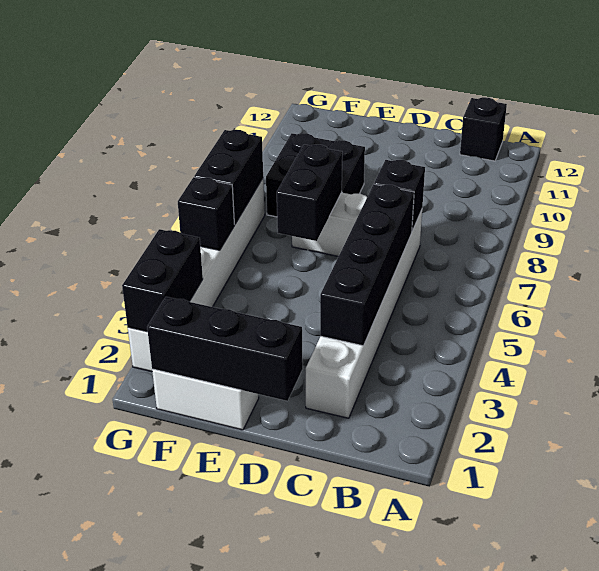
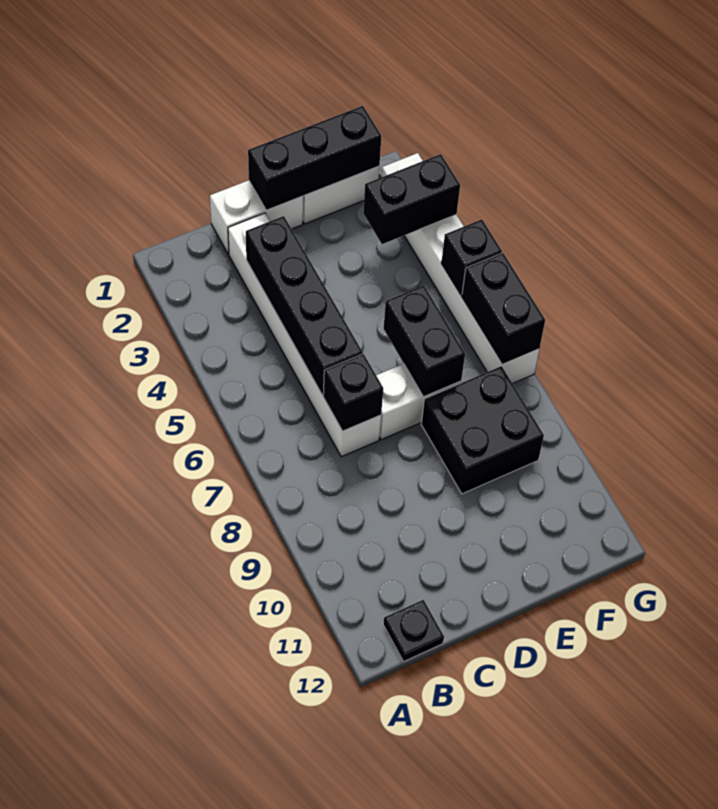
black brick B12 level 1 -> black plate B12 level 1
none -> white brick C1:D1 level 1
black brick G2:G3 level 2 -> black brick F3:G3 level 2

